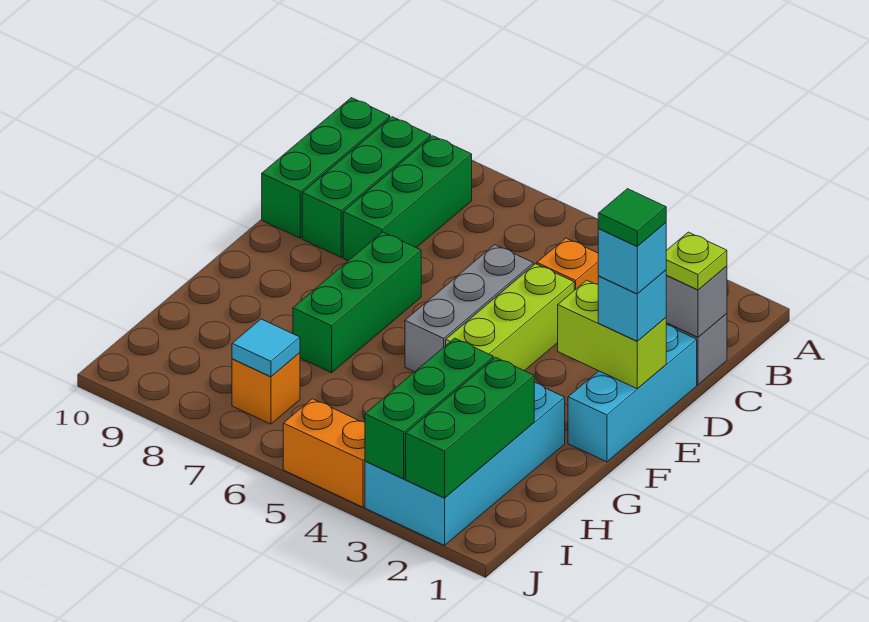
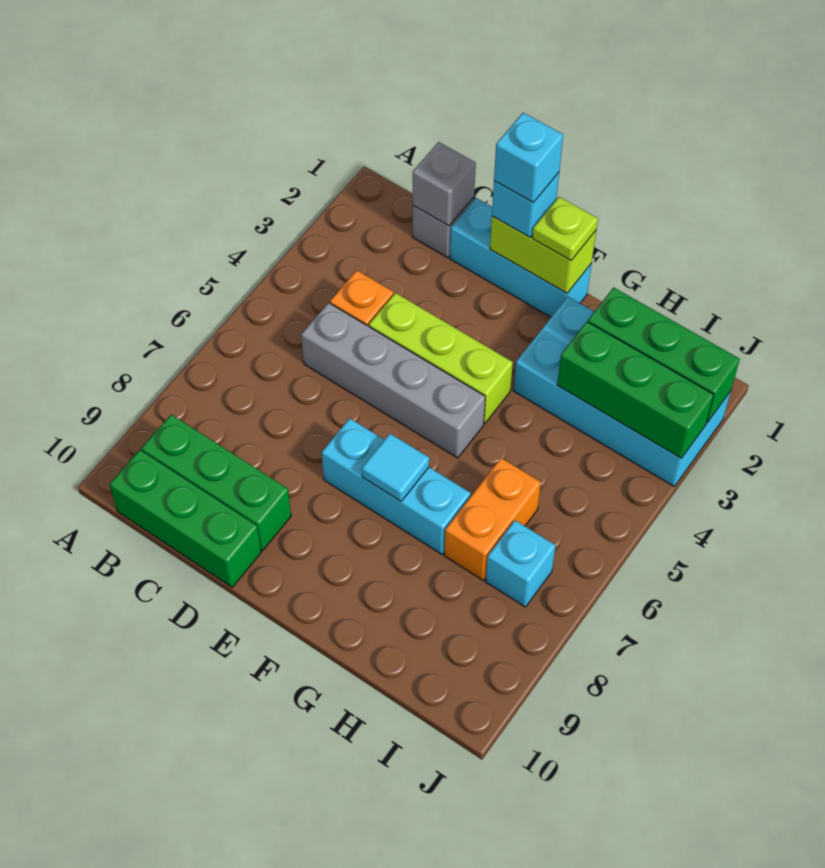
green brick B8:D8 level 1 -> none
lime plate C1 level 3 -> lime plate F1 level 3
grey brick D5:F5 level 1 -> grey brick C5:F5 level 1
lime brick E1:E2 level 2 -> lime brick E1:F1 level 2
green tile E1 level 5 -> none
green brick E7:G7 level 1 -> cyan brick E7:G7 level 1
orange brick I7 level 1 -> cyan brick I7 level 1
cyan tile I7 level 2 -> cyan tile F7 level 2
orange brick J4:J5 level 1 -> orange brick H6:H7 level 1

